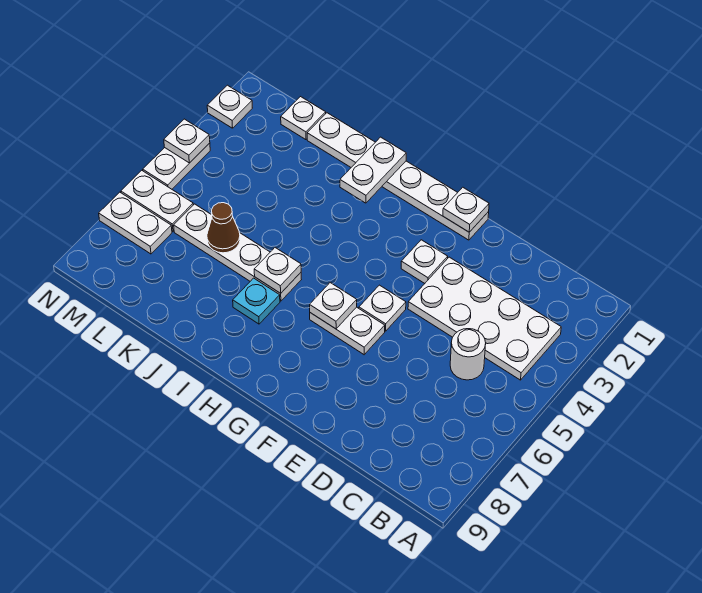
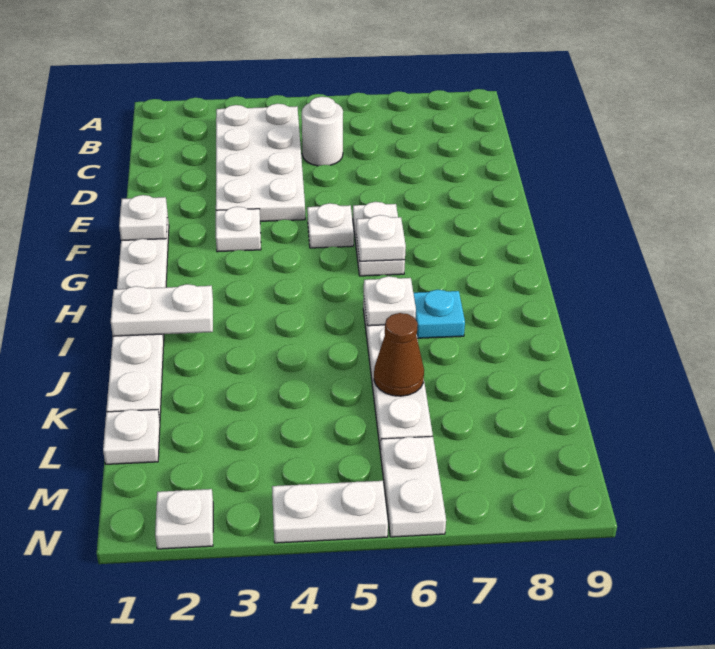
white plate M7:N7 level 1 -> none
white plate N4 level 2 -> none

